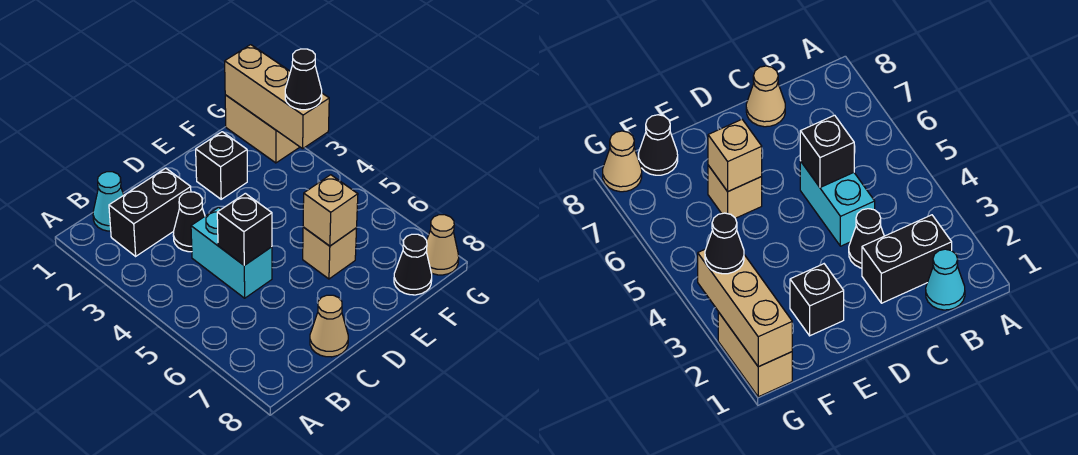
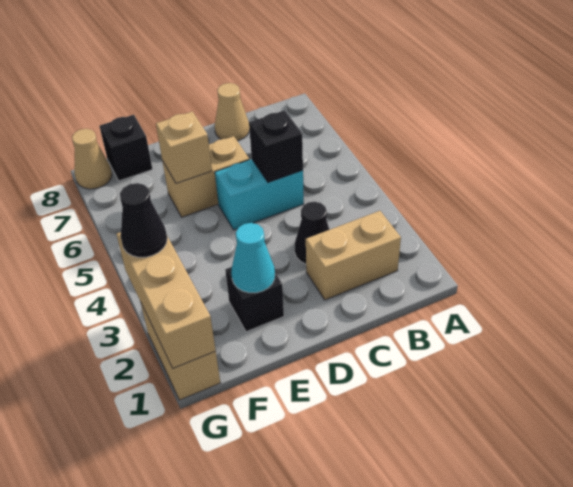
cyan cone B1 level 1 -> cyan cone E2 level 2
black brick B2:C2 level 1 -> tan brick B2:C2 level 1
cyan brick C4:C5 level 1 -> cyan brick C5:D5 level 1
tan brick E6 level 1 -> tan brick D6:E6 level 1
black cone F8 level 1 -> black brick F8 level 1

